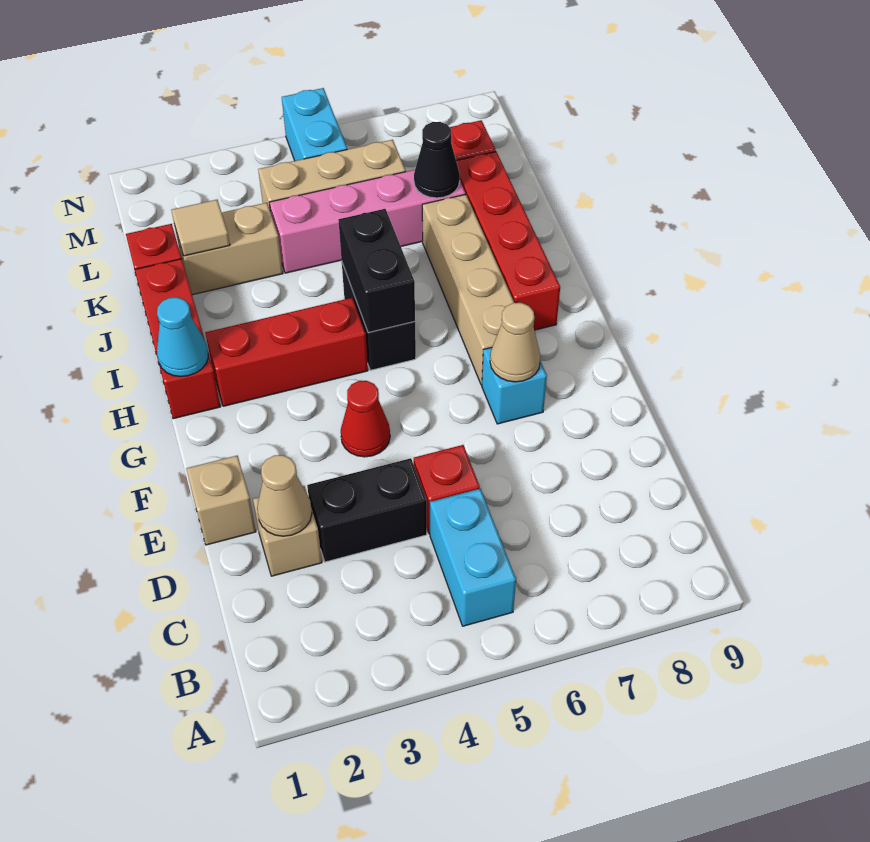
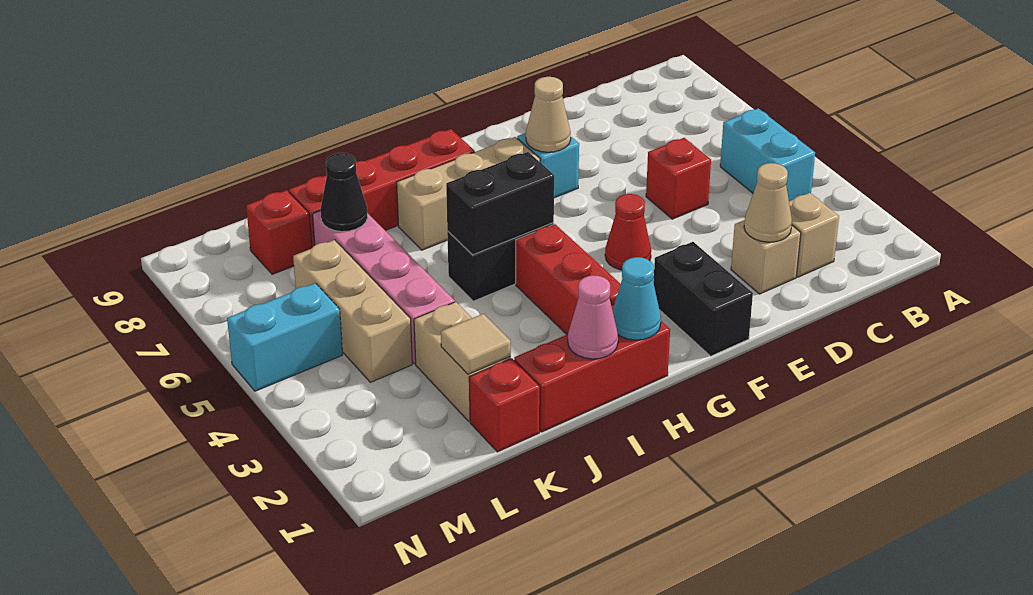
cyan brick B5:C5 level 1 -> cyan brick B4:B5 level 1
black brick D3:D4 level 1 -> black brick F1:F2 level 1
tan brick E1 level 1 -> tan brick C2 level 1
tan brick G7:J7 level 1 -> tan brick G7:I7 level 1
none -> pink cone I1 level 2

